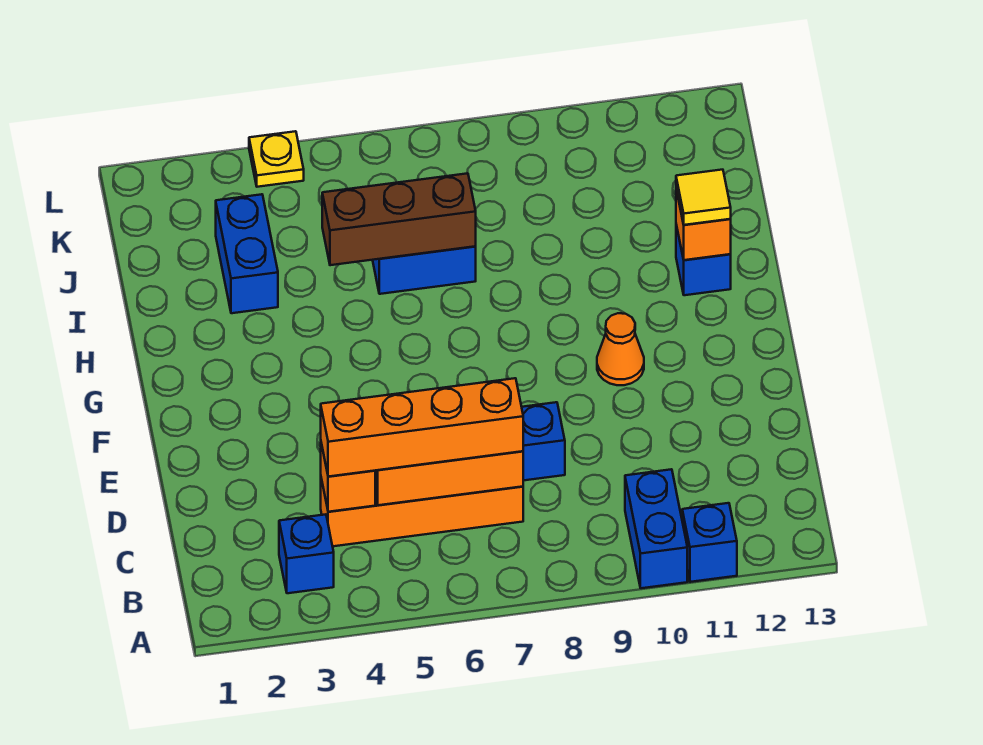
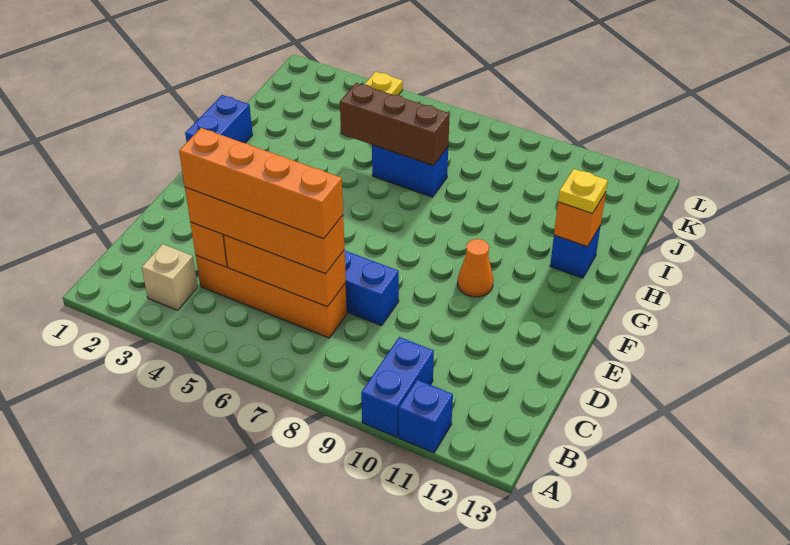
blue brick B3 level 1 -> tan brick B3 level 1
none -> orange brick C4:C7 level 4
yellow tile H12 level 3 -> yellow plate H12 level 3
blue brick I3:J3 level 1 -> blue brick G1:H1 level 1

